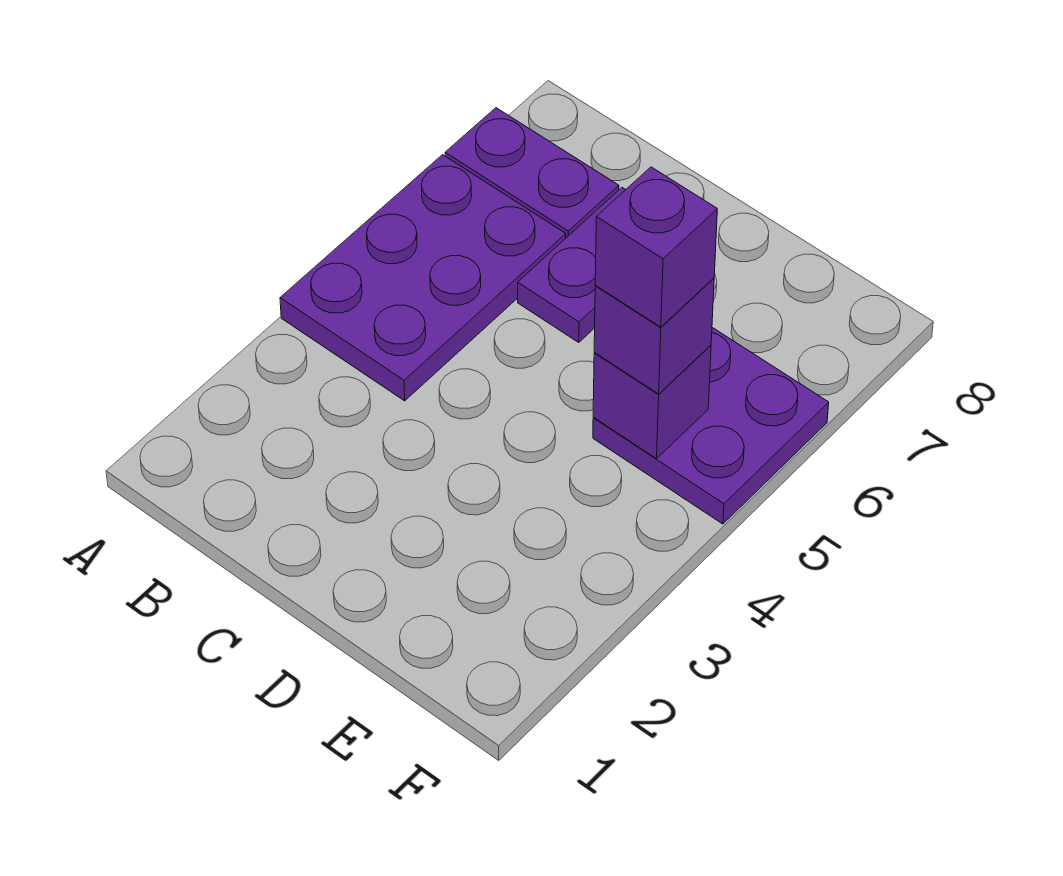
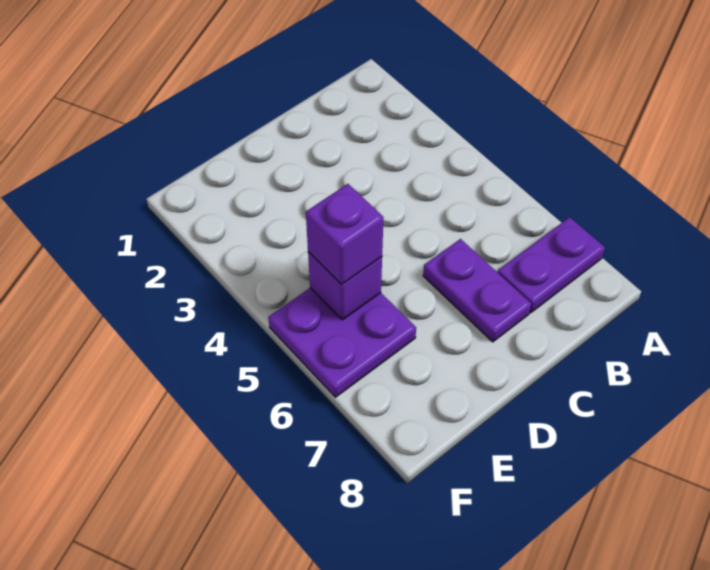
purple plate A4:B6 level 1 -> none
purple brick E5 level 4 -> none

